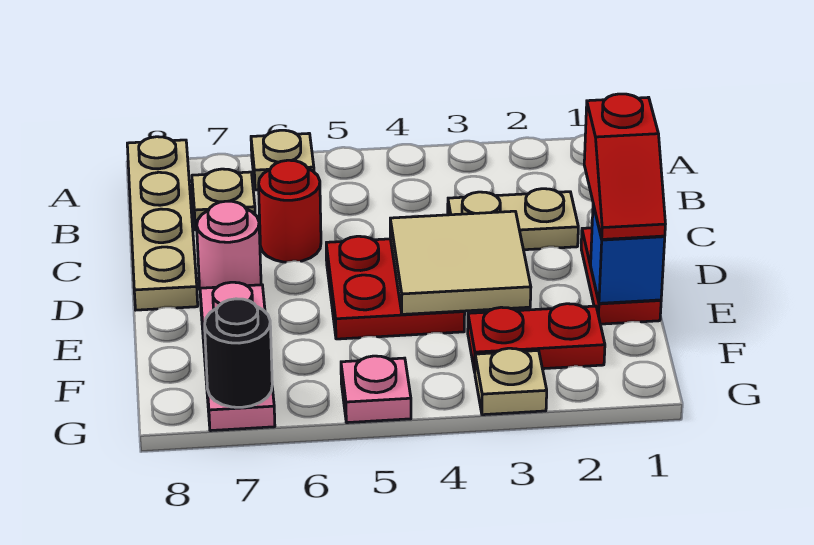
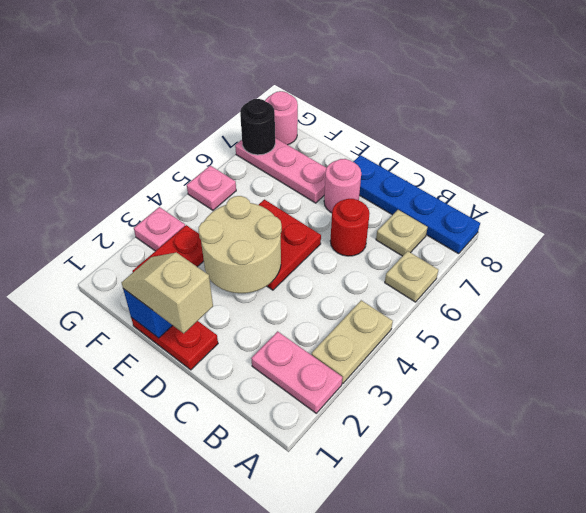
none -> pink plate A2:B2 level 1
tan plate A8:D8 level 1 -> blue plate A8:D8 level 1
tan plate C2:C3 level 1 -> tan plate A3:A4 level 1
red slope D1:E1 level 3 top D -> tan slope D1:E1 level 3 top D
tan tile D3:E4 level 2 -> tan round brick D3:E4 level 2
tan plate G3 level 1 -> pink plate G3 level 1
none -> pink round brick G8 level 1

